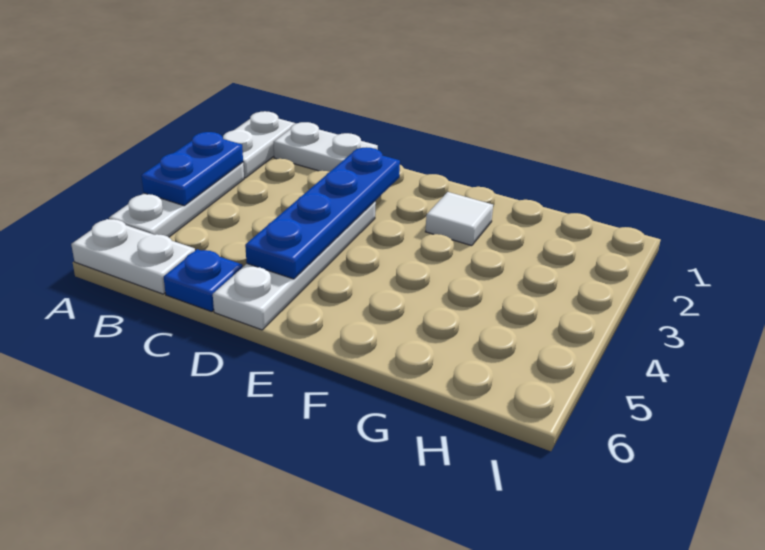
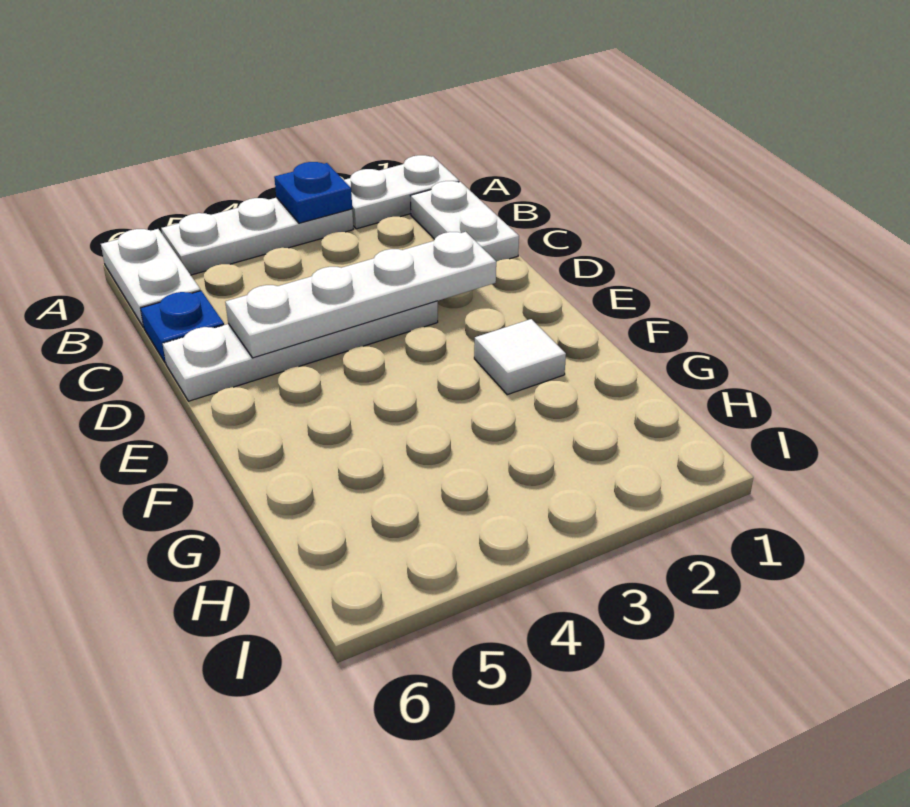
blue plate A3:A4 level 2 -> blue plate A3 level 2
blue plate D2:D5 level 2 -> white plate D2:D5 level 2

